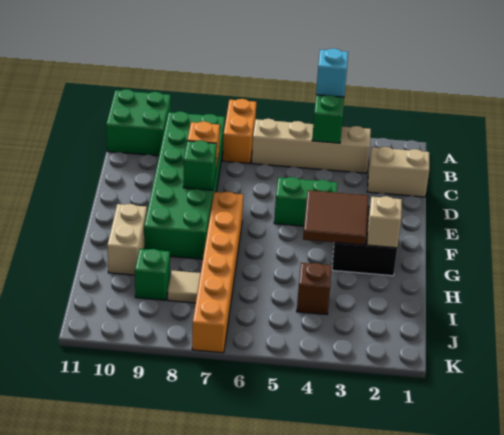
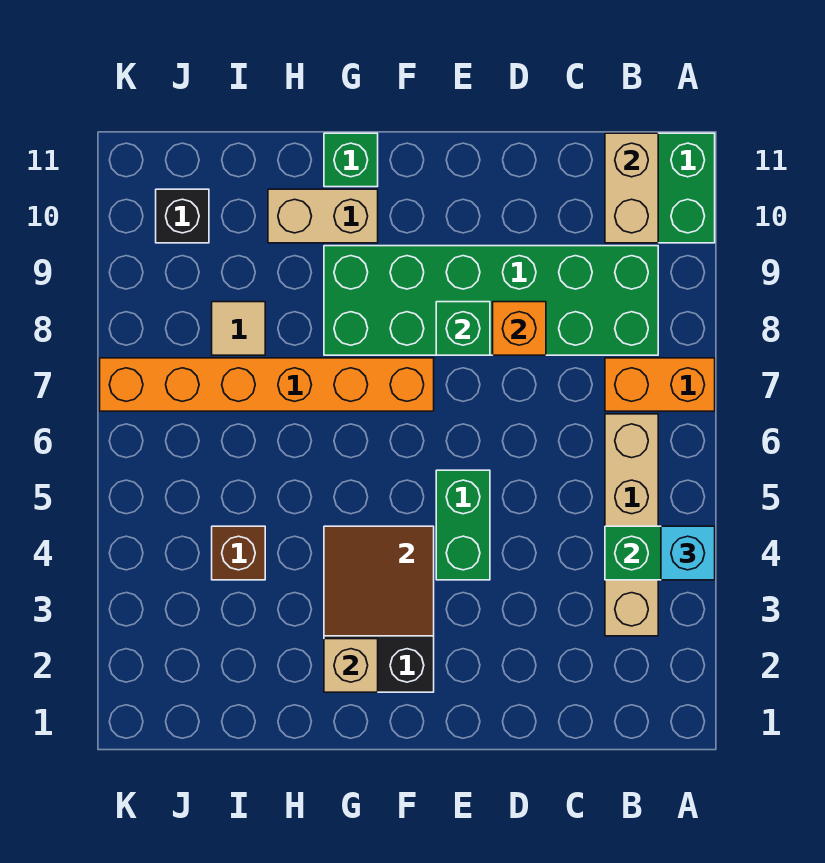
tan brick C1:C2 level 1 -> tan brick B10:B11 level 2
green brick I9 level 1 -> green brick G11 level 1
none -> black brick J10 level 1

